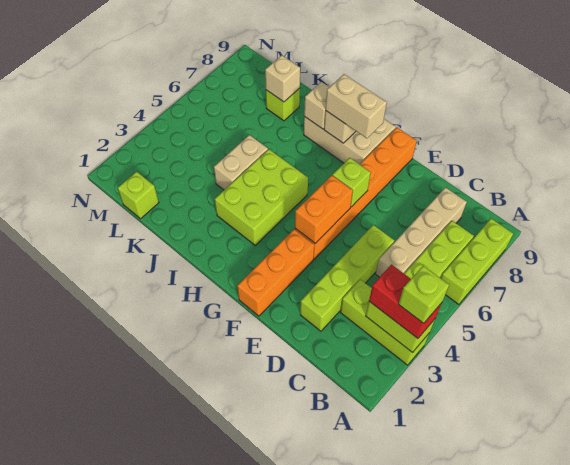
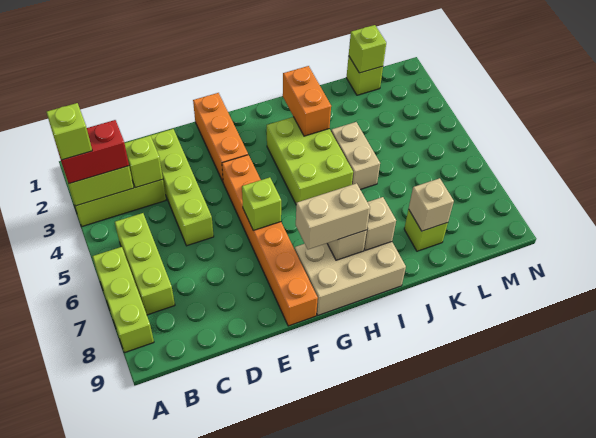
none -> lime brick C3 level 2
tan brick C5:C8 level 1 -> none
orange brick F4:F5 level 2 -> orange brick I2:I3 level 2
none -> lime brick L1 level 2

